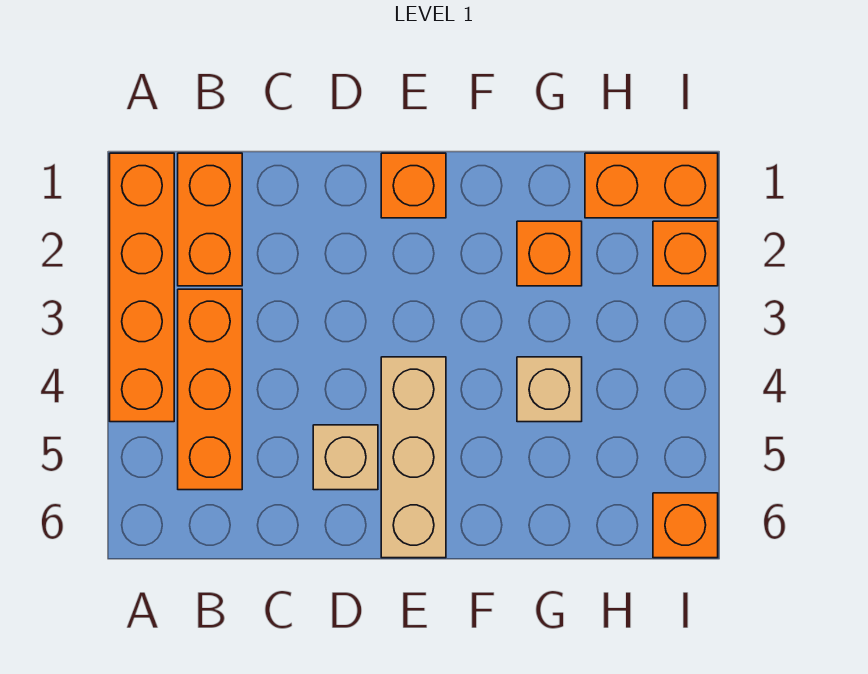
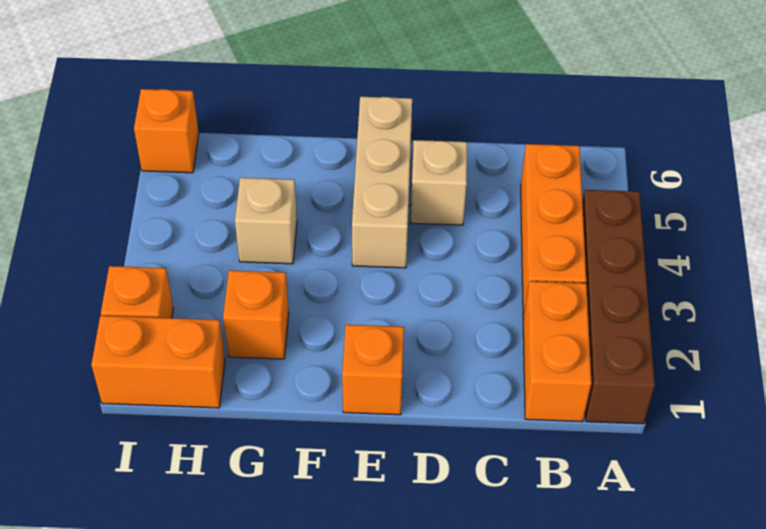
orange brick A1:A4 level 1 -> brown brick A1:A4 level 1

